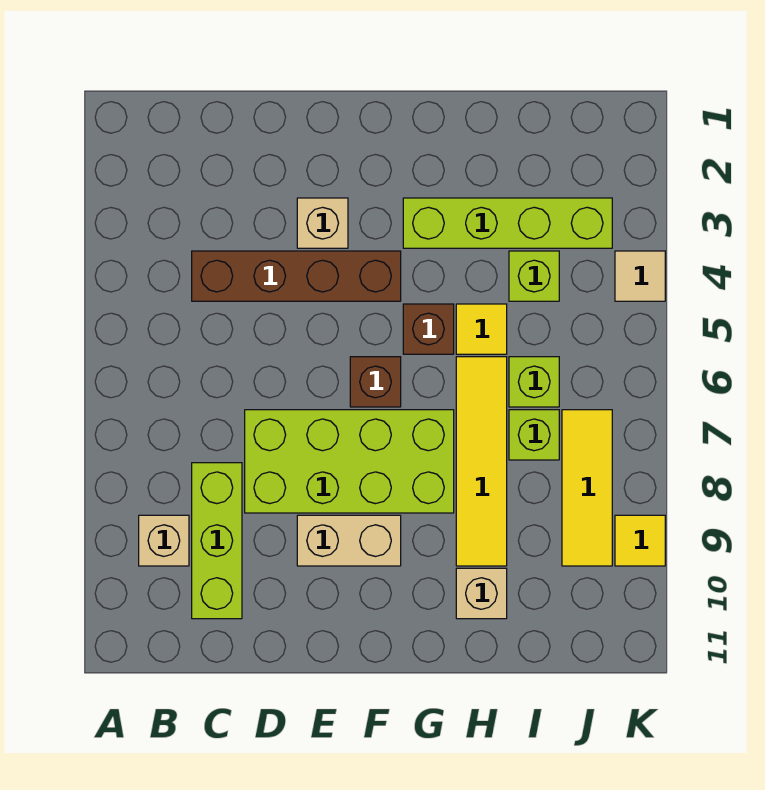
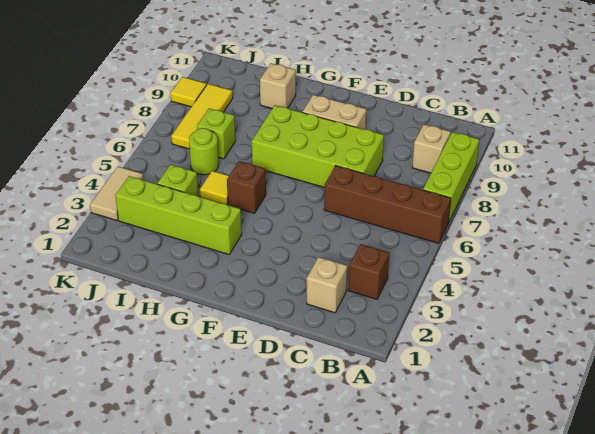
brown brick C4:F4 level 1 -> brown brick A6:D6 level 1
lime brick C8:C10 level 1 -> lime brick A7:A9 level 1
tan brick E3 level 1 -> tan brick C2 level 1
brown brick F6 level 1 -> brown brick B3 level 1
yellow tile H6:H9 level 1 -> none
lime brick I6 level 1 -> lime round brick I6 level 1
tan tile K4 level 1 -> tan tile K3:K4 level 1

